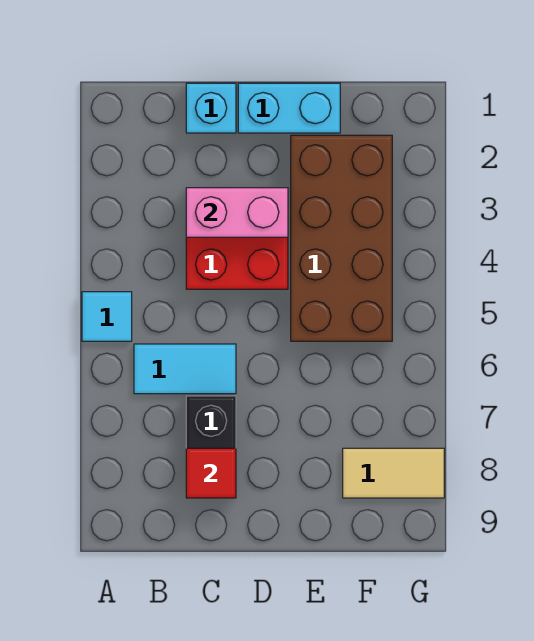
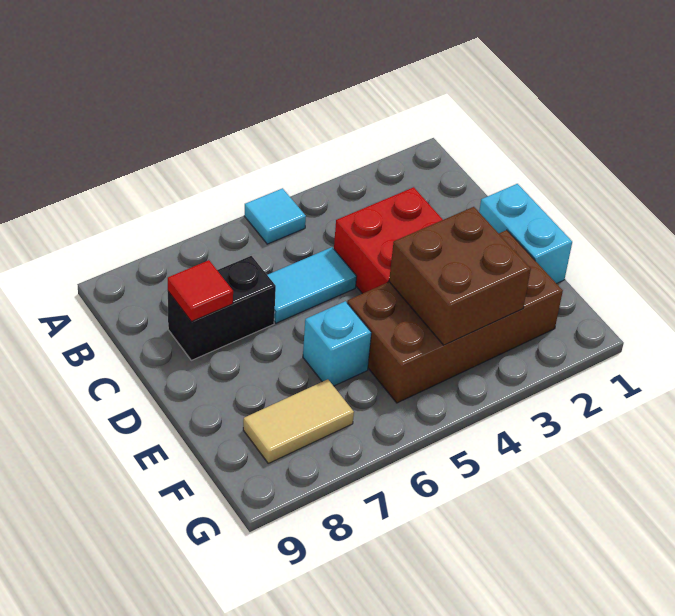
cyan tile B6:C6 level 1 -> cyan tile C5:C6 level 1
cyan brick C1 level 1 -> cyan brick E6 level 1
pink brick C3:D3 level 2 -> none
none -> brown brick E3:F4 level 2
tan tile F8:G8 level 1 -> tan tile F7:F8 level 1

